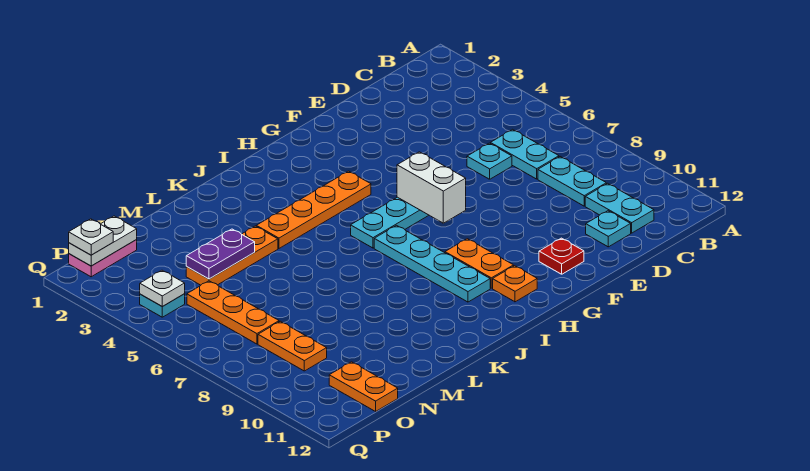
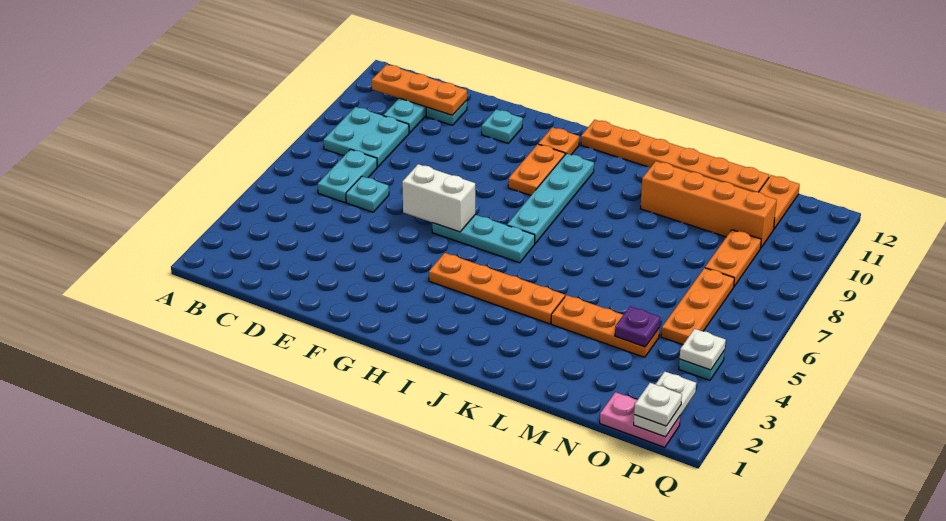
none -> orange plate B11:D11 level 2
cyan plate C8:C9 level 1 -> cyan plate B8:C9 level 1
red plate F11 level 1 -> cyan plate F11 level 1
white brick G6:G7 level 2 -> white brick F6:G6 level 2
none -> orange plate I12:N12 level 1
none -> orange brick L10:O10 level 1
purple plate M4:N4 level 2 -> purple plate N4 level 2
white plate O1:P1 level 2 -> white plate P1:P2 level 2

